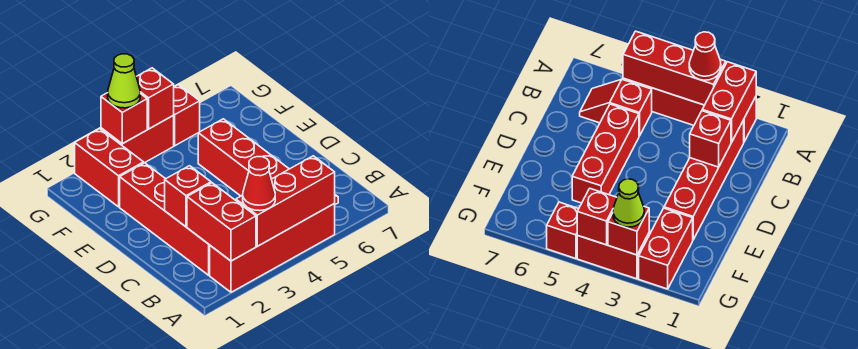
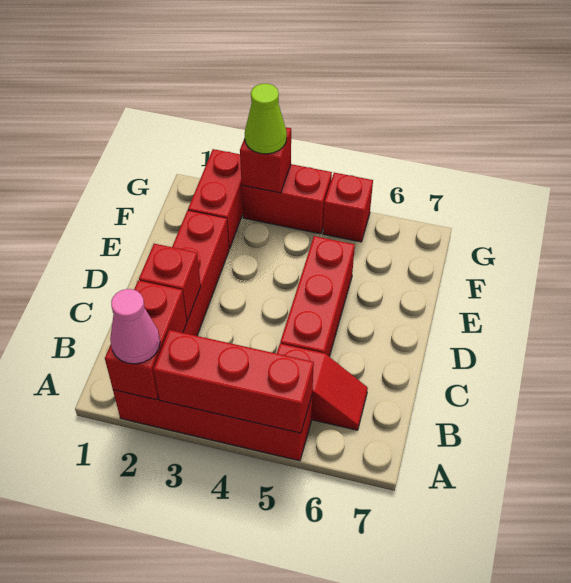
none -> pink cone A2 level 3
red cone A3 level 3 -> none
red brick G4 level 2 -> none

